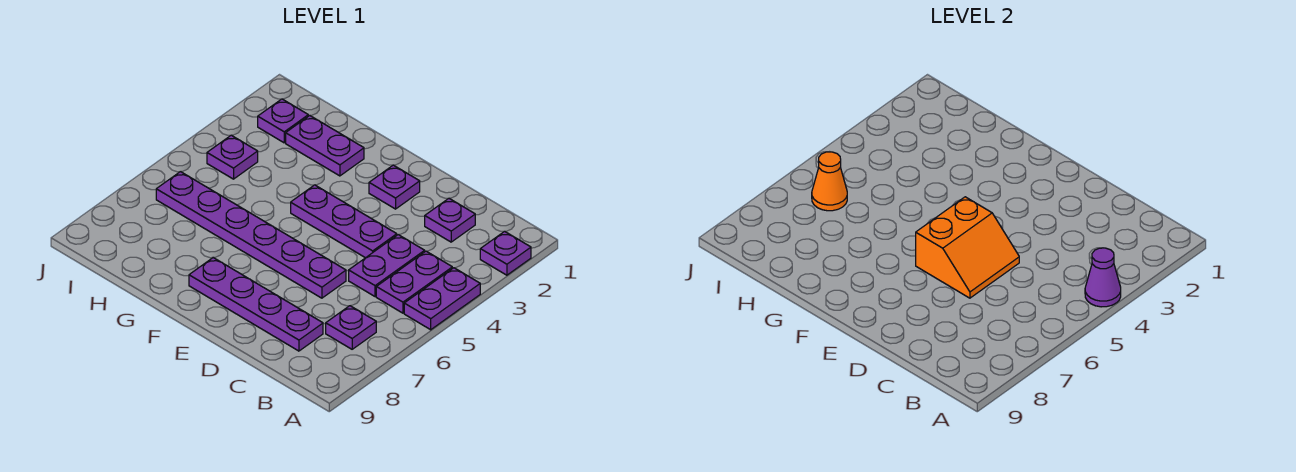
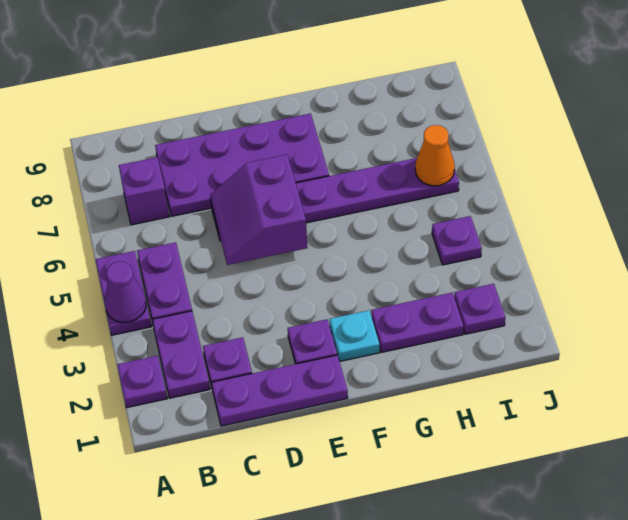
purple plate B7 level 1 -> purple brick B7 level 1
purple plate C4:C5 level 1 -> purple plate B2:B3 level 1
purple plate C8:F8 level 1 -> purple plate C7:F8 level 1
purple plate D4:F4 level 1 -> purple plate C1:E1 level 1
orange slope D5:E6 level 2 top E -> purple slope D5:E6 level 2 top E
none -> cyan plate F2 level 1

